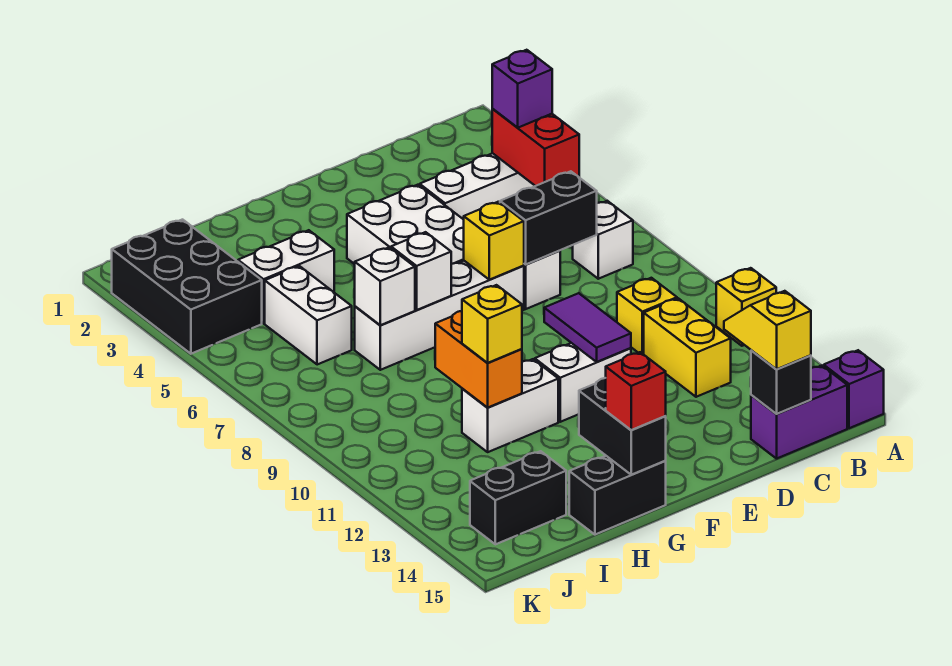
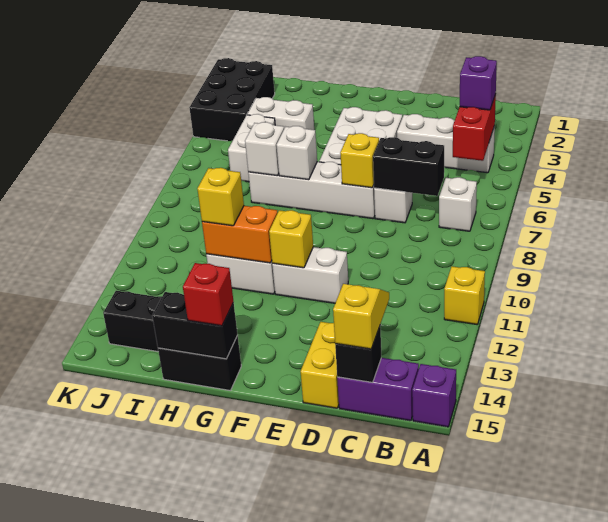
yellow brick C10 level 1 -> yellow brick F11 level 2
yellow brick C11:C12 level 1 -> yellow brick D14:D15 level 1
purple tile E10:E11 level 2 -> none
black brick G14:G15 level 2 -> black brick G15:H15 level 2
orange brick H10:H11 level 2 -> orange brick G11:H11 level 2

